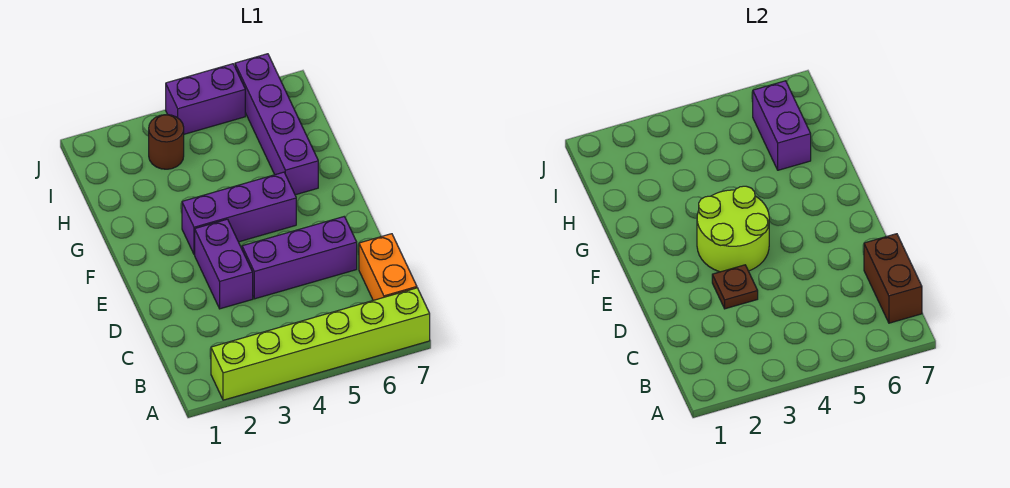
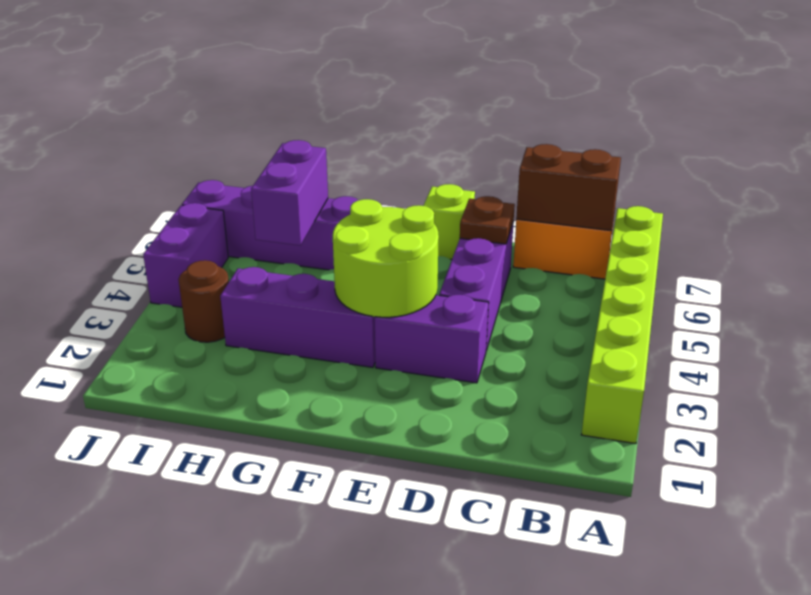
brown plate D3 level 2 -> brown plate D6 level 2
none -> lime brick E7 level 1
purple brick F3:F5 level 1 -> purple brick F3:H3 level 1
purple brick H6:I6 level 2 -> purple brick H5:H6 level 2

